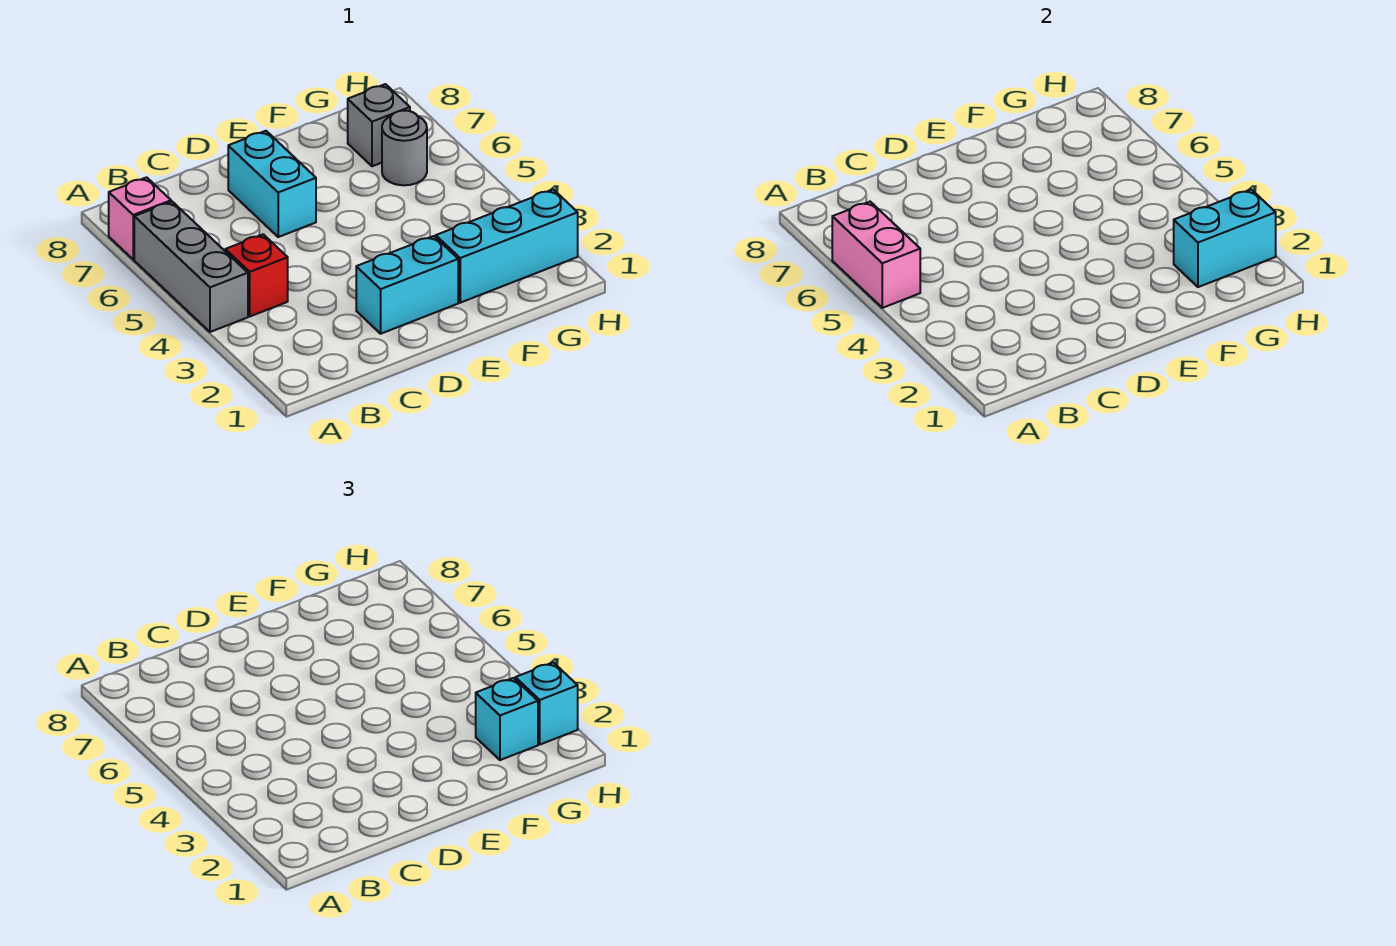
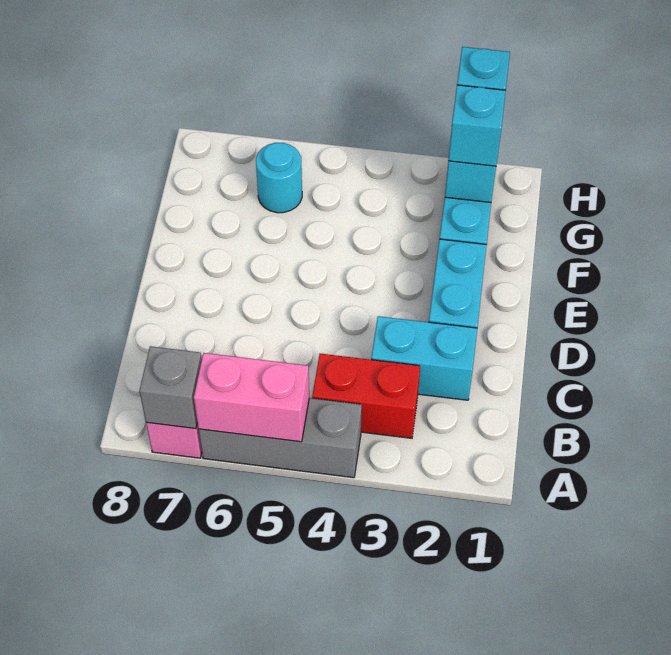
red brick B4 level 1 -> red brick B3:B4 level 1
cyan brick D6:D7 level 1 -> cyan brick C2:C3 level 1
grey round brick G6 level 1 -> cyan round brick G6 level 1
grey brick G7 level 1 -> grey brick A7 level 2

